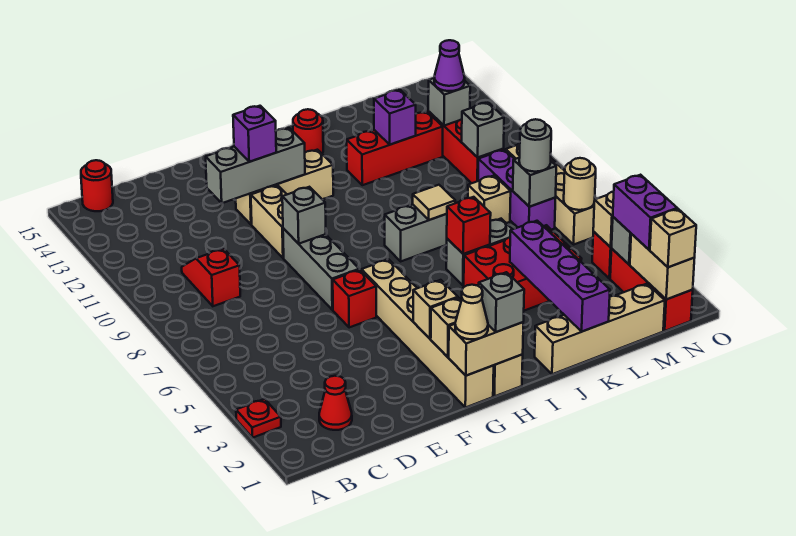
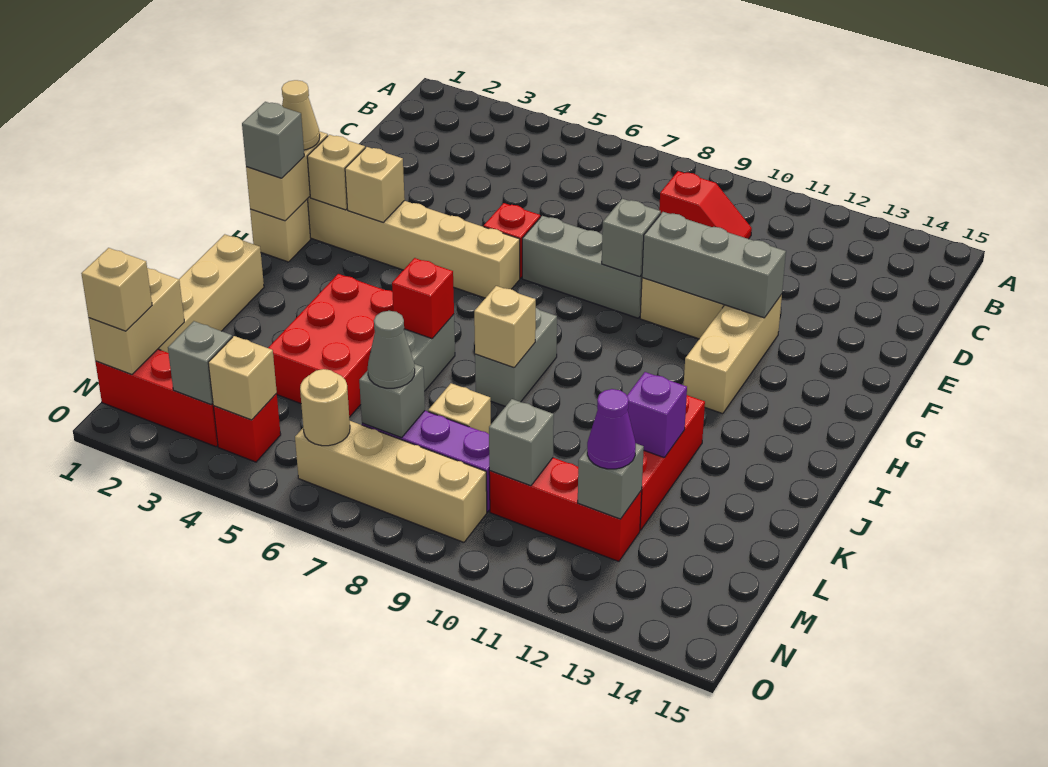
red plate A3 level 1 -> none
red round brick B15 level 1 -> none
red cone C2 level 1 -> none
grey brick E12:G12 level 2 -> grey brick F10:F12 level 2
purple brick F12 level 3 -> none
red round brick I14 level 1 -> none
tan tile J8 level 2 -> tan brick J8 level 2
purple brick K1:K4 level 2 -> none
grey round brick M7 level 3 -> grey cone M7 level 3
tan brick N1:N2 level 2 -> tan brick M1:N1 level 2
purple brick N2:N3 level 3 -> none

